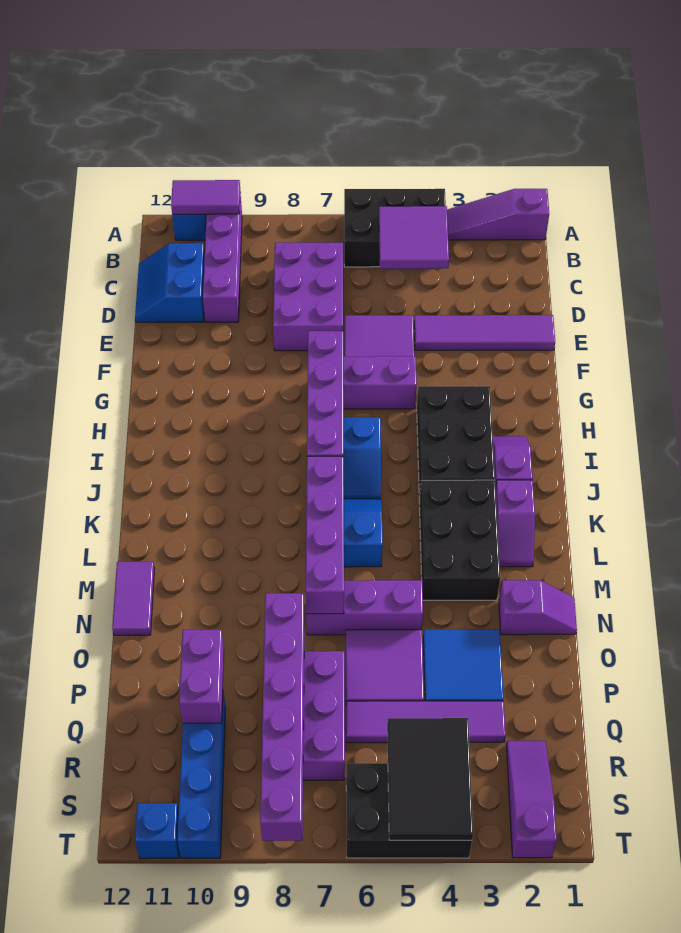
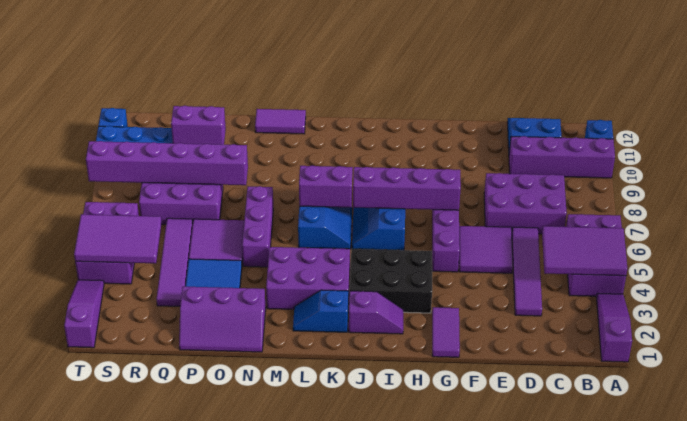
black brick A4:B6 level 1 -> purple brick A4:B6 level 1
purple tile A10:A11 level 2 -> purple tile G1:G2 level 1
purple tile B4:C5 level 2 -> purple tile A4:C5 level 2
purple tile E1:E4 level 1 -> purple tile D3:D6 level 1
purple slope K2:L2 level 1 top K -> blue slope K2:L2 level 1 top K
black brick K3:M4 level 1 -> purple brick K3:M4 level 1
purple brick K7:N7 level 2 -> purple brick K7:L7 level 2
purple slope N1:N2 level 1 top 2 -> purple slope N1:P2 level 1 top 2
purple slope R2:T2 level 1 top T -> purple slope T1:T3 level 1 top 1
black tile R4:T5 level 2 -> purple tile R4:T5 level 2
black brick S4:T6 level 1 -> purple brick S4:T6 level 1

